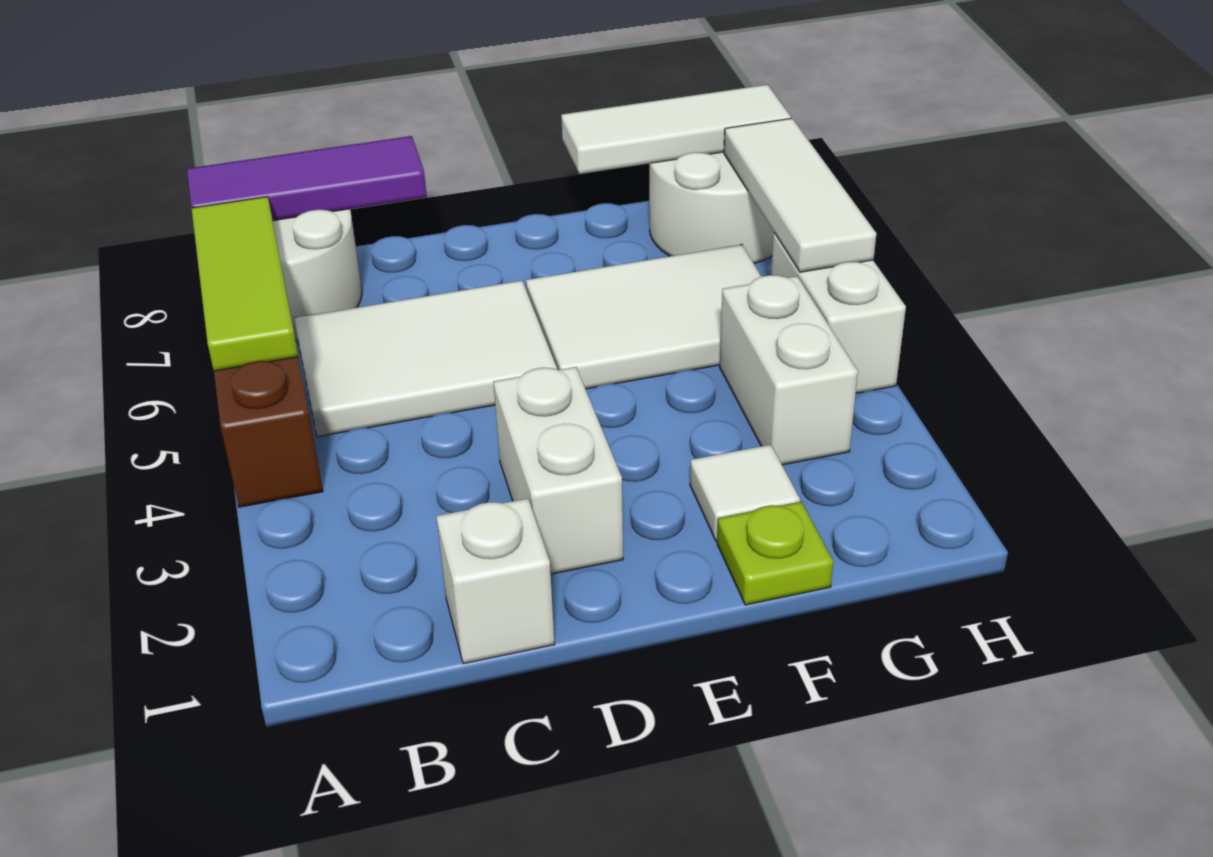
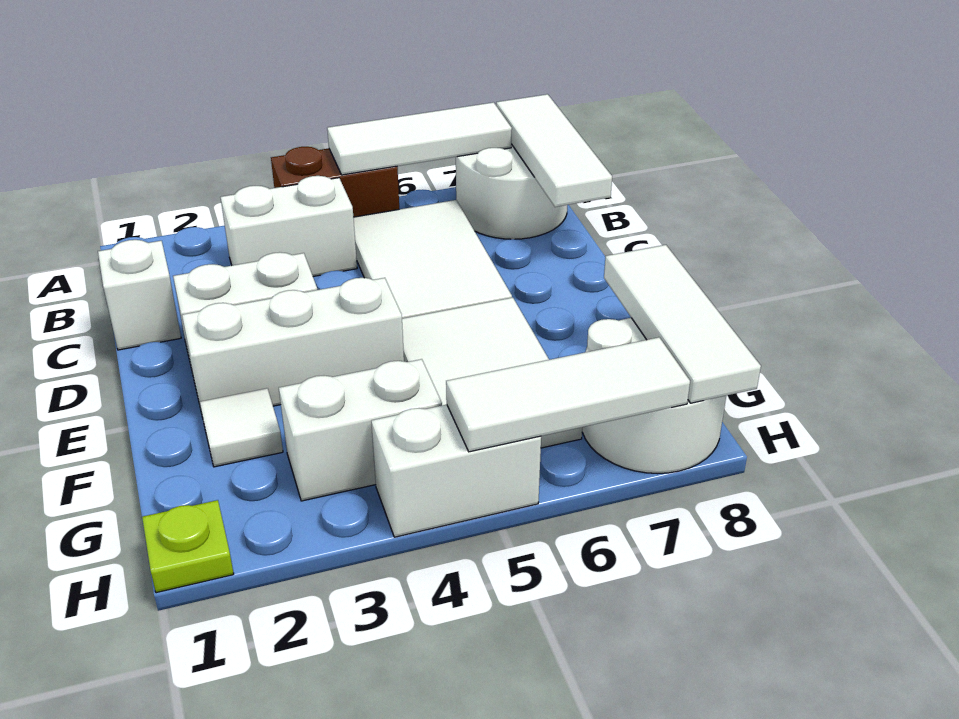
lime tile A5:A7 level 2 -> white tile A5:A7 level 2
purple tile A8:C8 level 2 -> white tile A8:C8 level 2
none -> white brick B3:B4 level 1
none -> white brick E2:E4 level 1
lime plate F1 level 1 -> lime plate H1 level 1

